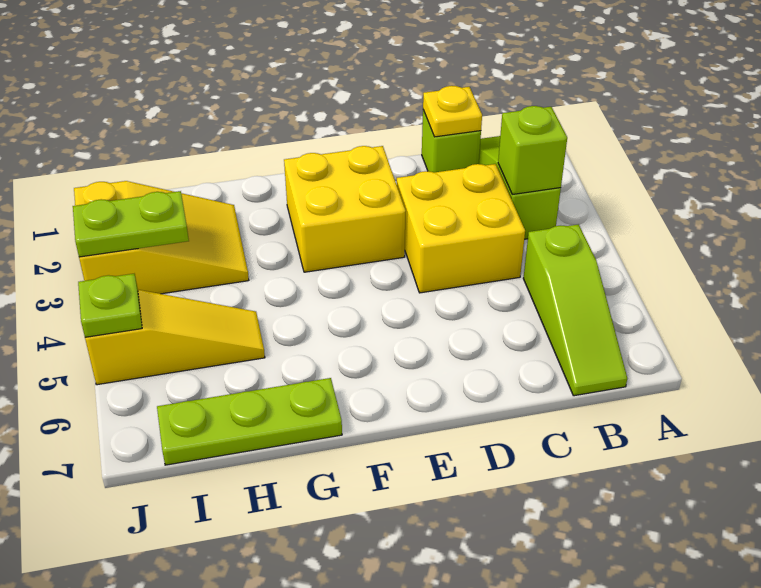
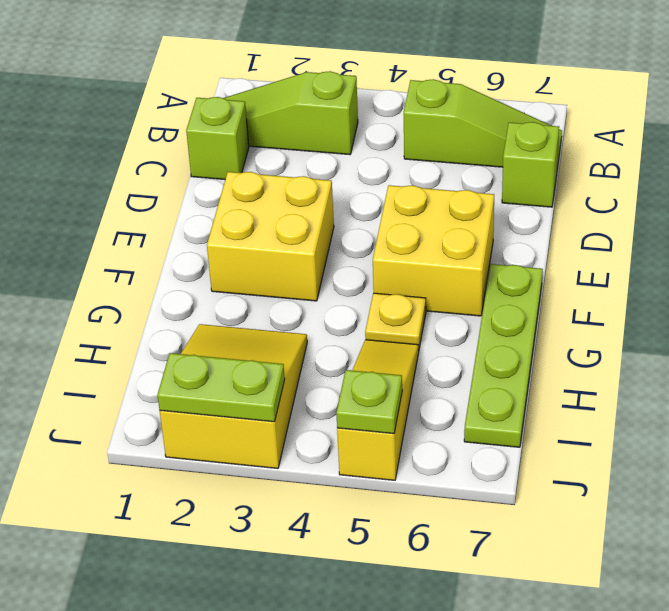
lime brick B3 level 2 -> lime brick C7 level 1
yellow plate C1 level 2 -> yellow plate G5 level 1
yellow brick C3:D4 level 1 -> yellow brick E5:F6 level 1
lime plate G7:I7 level 1 -> lime plate F7:I7 level 1
lime plate I3:J3 level 2 -> lime plate J2:J3 level 2

